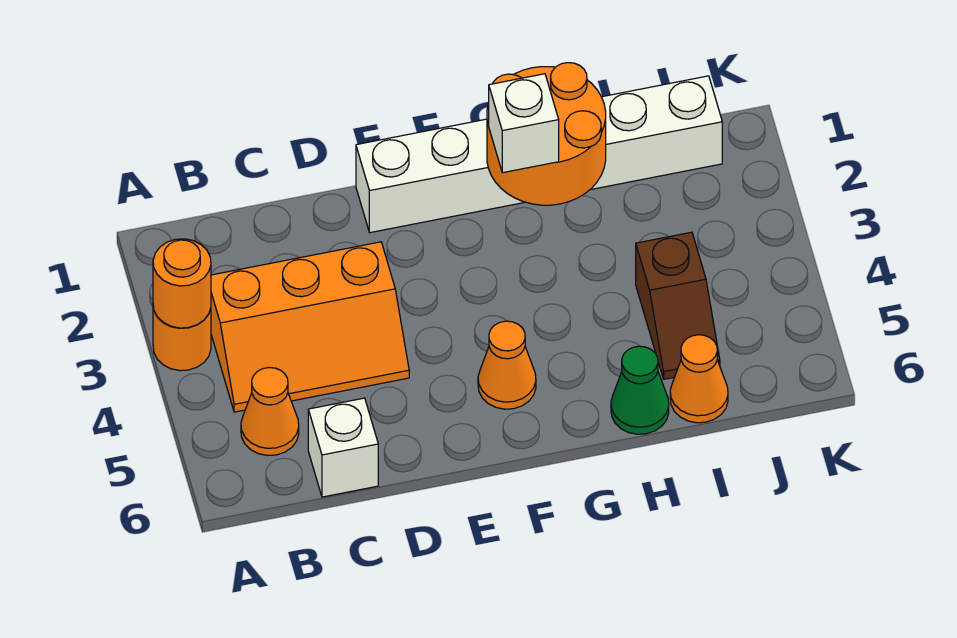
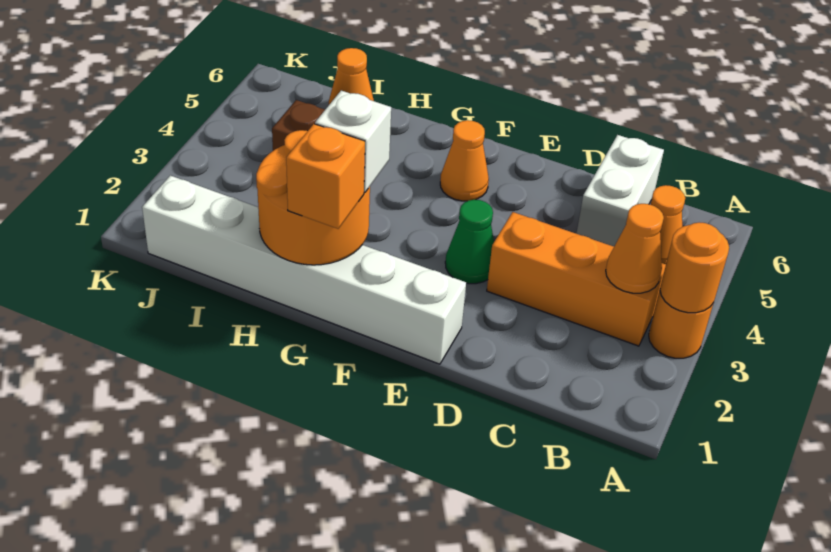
none -> orange cone B3 level 2
white brick C6 level 1 -> white brick C5:C6 level 1
none -> orange brick G1 level 3
green cone H6 level 1 -> green cone E3 level 1

